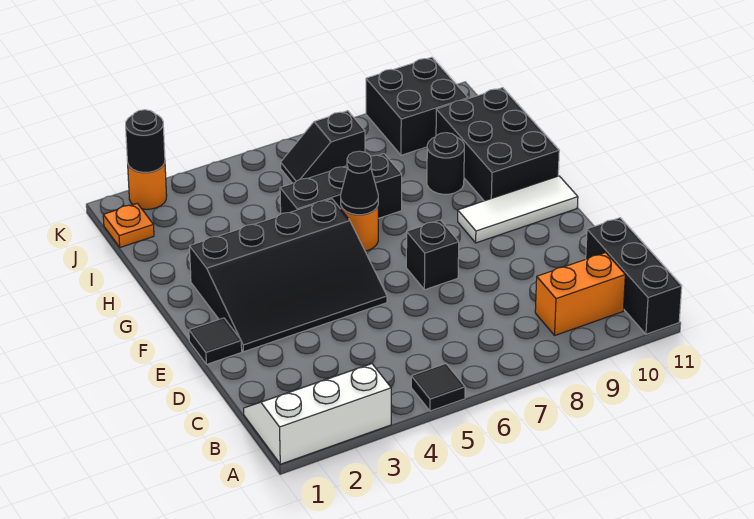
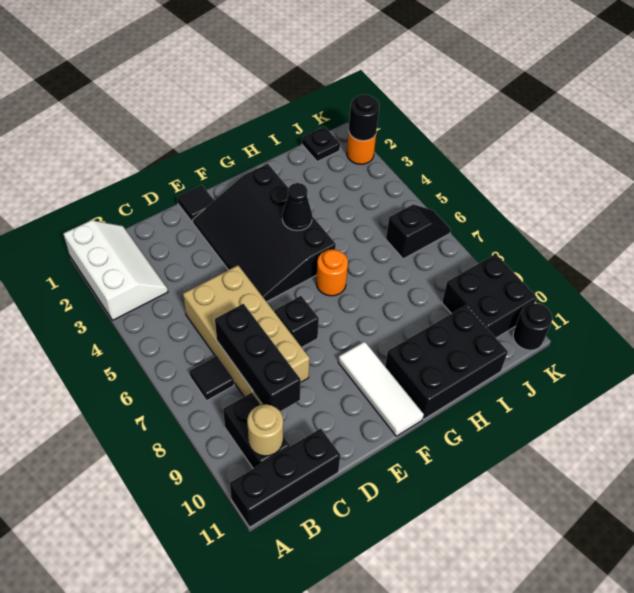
black tile A5 level 1 -> black tile B7 level 1
orange brick B9:B10 level 1 -> black brick B9:B10 level 1
none -> tan round brick B10 level 2
none -> tan brick C5:D8 level 1
black cone G6 level 2 -> black cone G4 level 2
black brick H5:H7 level 1 -> black brick C7:C9 level 2
black round brick H9 level 1 -> black round brick K11 level 1
orange plate J1 level 1 -> black plate J1 level 1
black slope J6:J7 level 1 top 7 -> black slope J6:K6 level 1 top J

